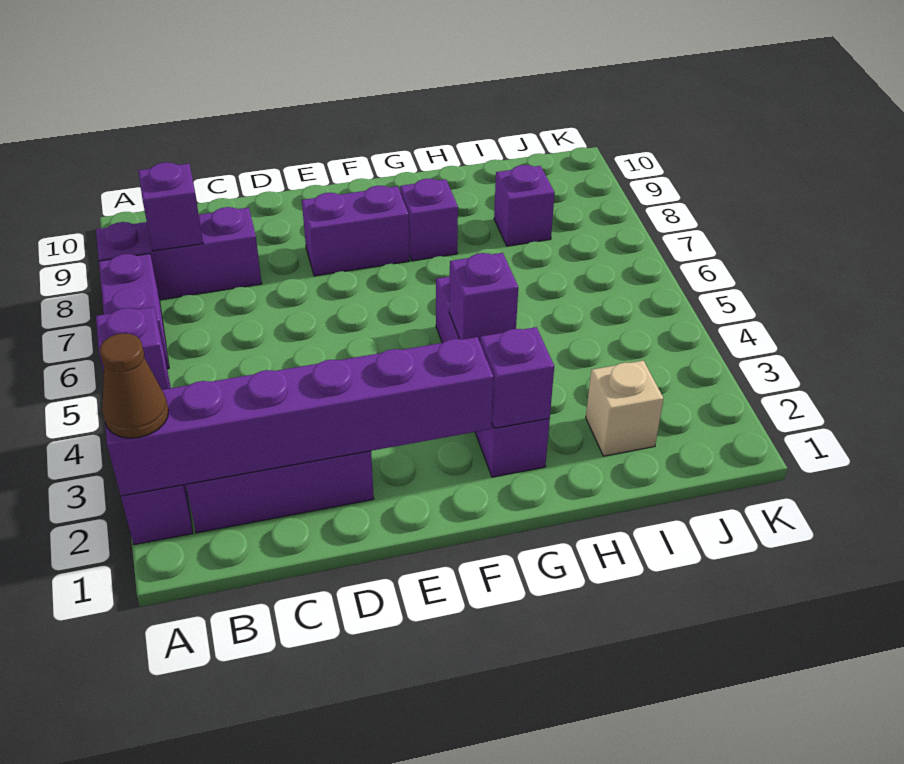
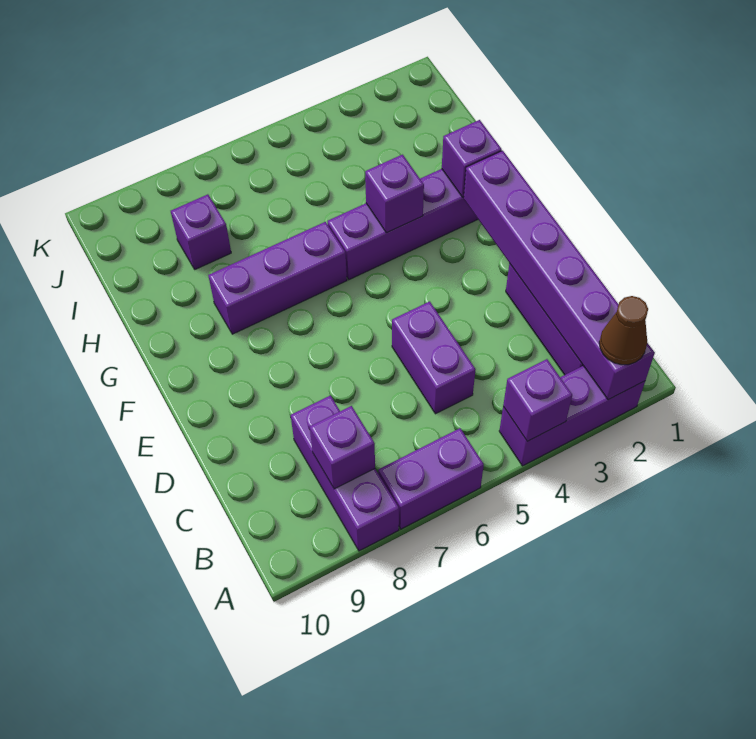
purple brick E8:F8 level 1 -> purple brick C5:D5 level 1
purple brick G8 level 1 -> purple brick G6:G8 level 1
tan brick I2 level 1 -> none

